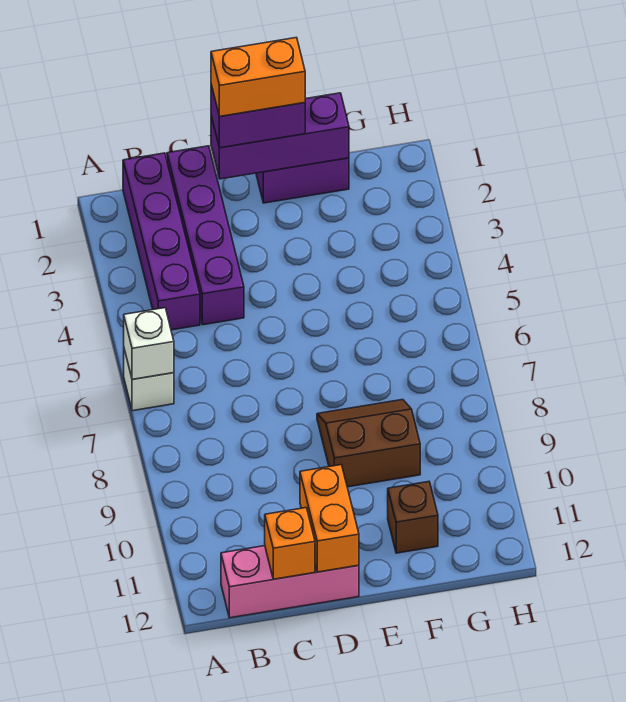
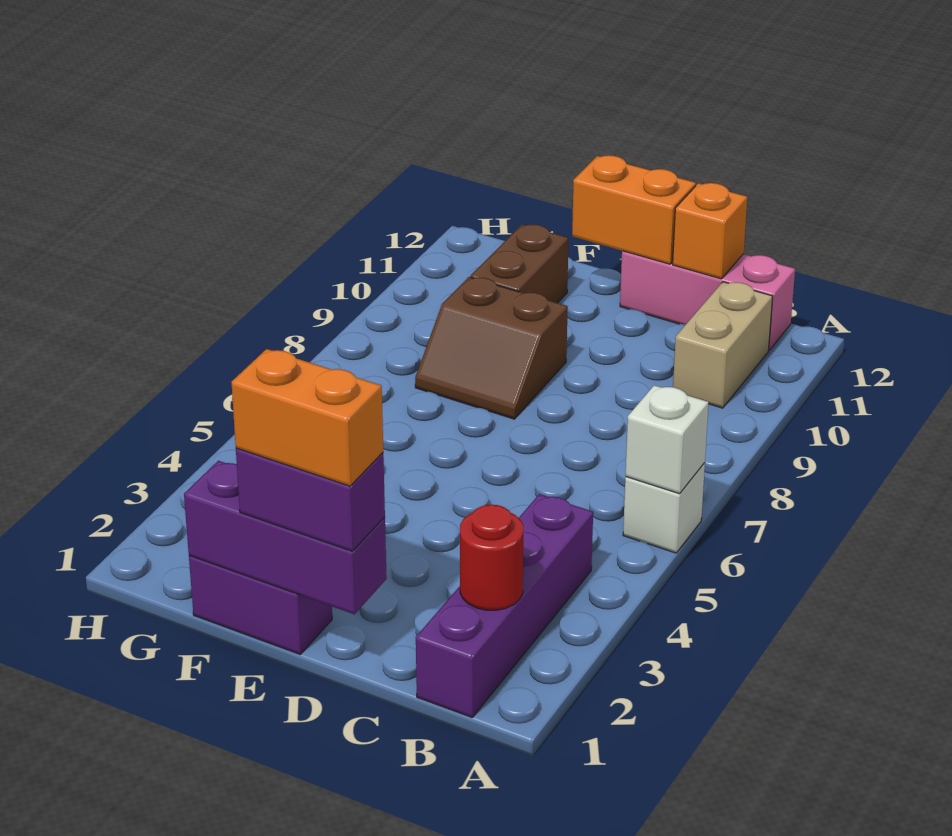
none -> red round brick B2 level 2
none -> tan brick B10:B11 level 1
purple brick C1:C4 level 1 -> none
orange brick D11:D12 level 2 -> orange brick D12:E12 level 2
brown brick F11 level 1 -> brown brick F10:F11 level 1

